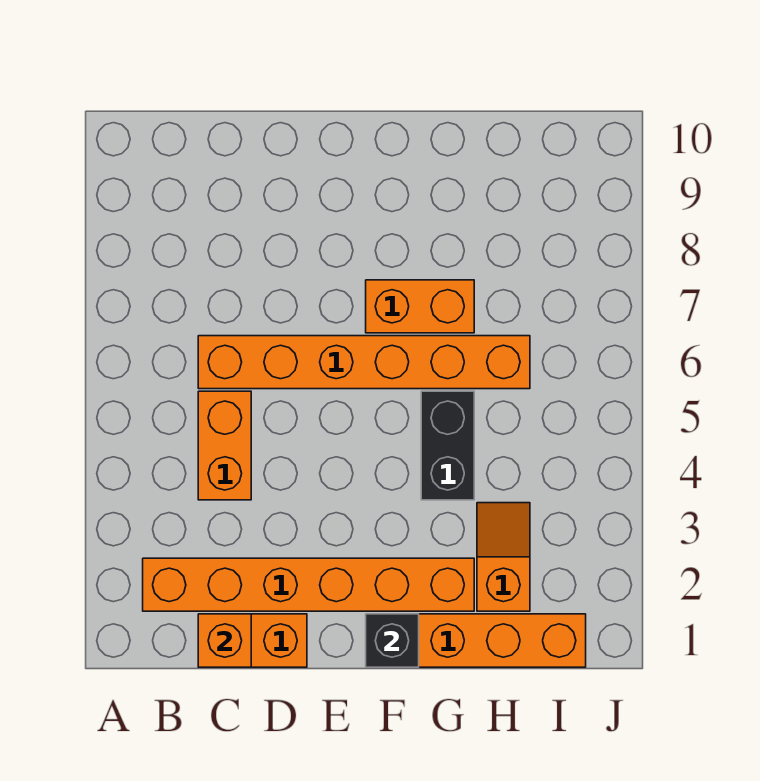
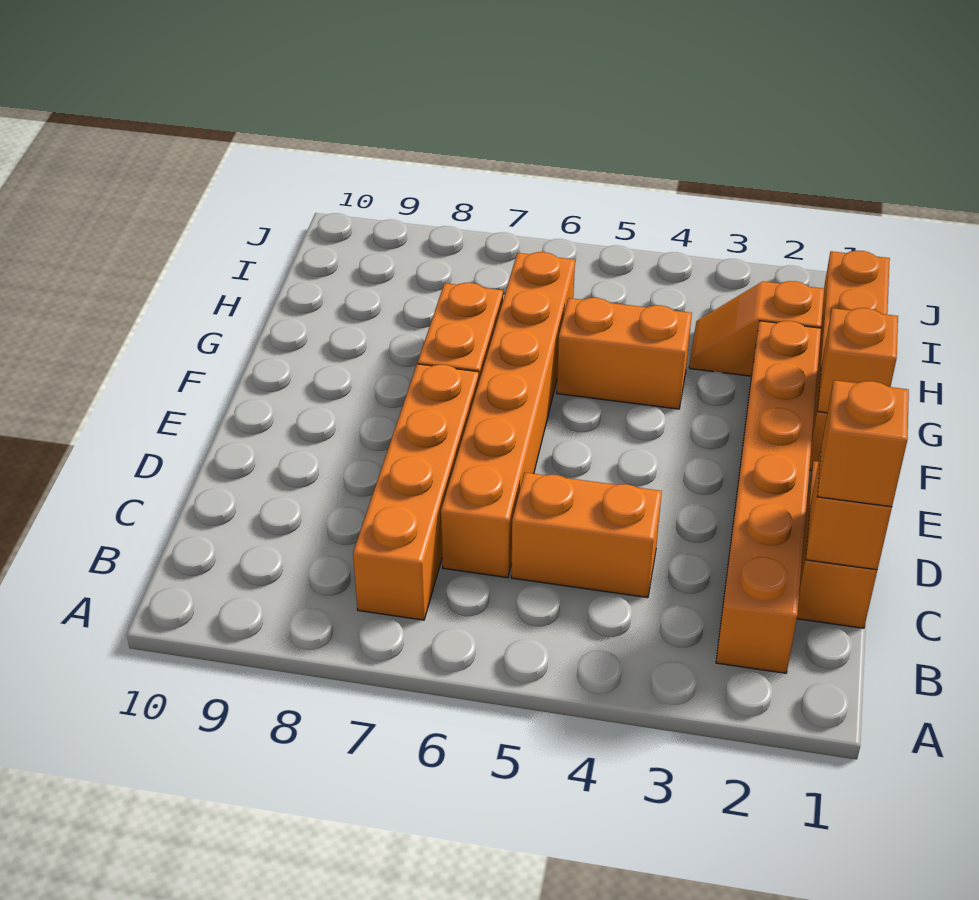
none -> orange brick B7:E7 level 1
none -> orange brick C1 level 3
black brick F1 level 2 -> orange brick F1 level 2
black brick G4:G5 level 1 -> orange brick G4:G5 level 1

